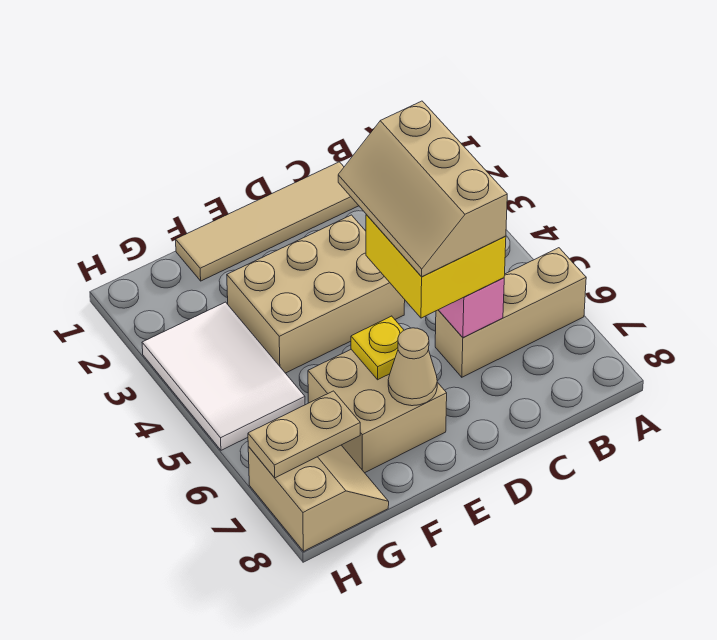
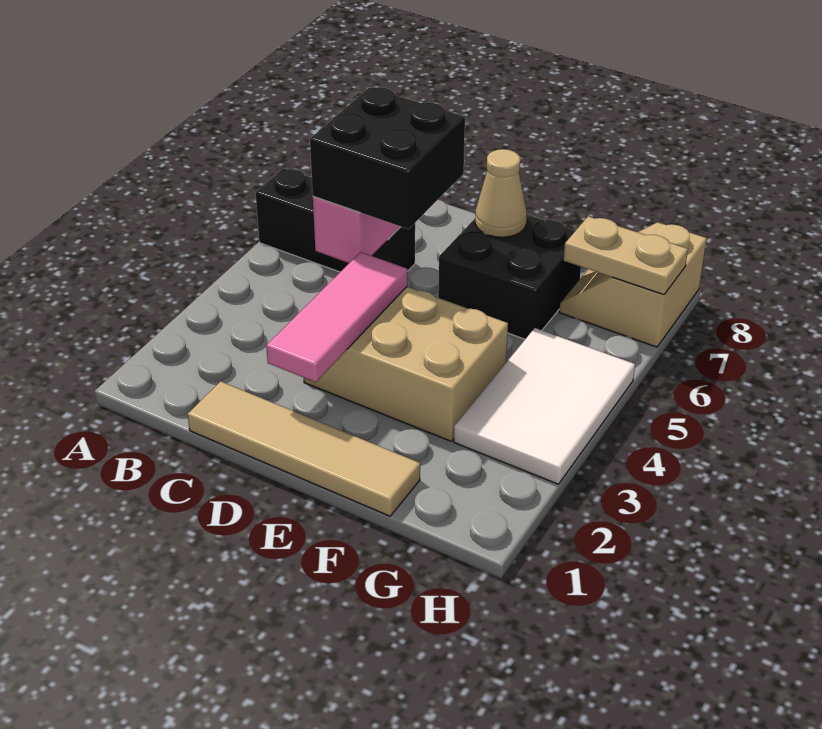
tan brick A6:C6 level 1 -> black brick A6:C6 level 1
tan slope C4:D6 level 4 top C -> none
yellow brick C5:D6 level 3 -> black brick C5:D6 level 3
none -> pink tile D2:D4 level 2
tan brick E6:F7 level 1 -> black brick E6:F7 level 1
yellow plate E6 level 2 -> none

